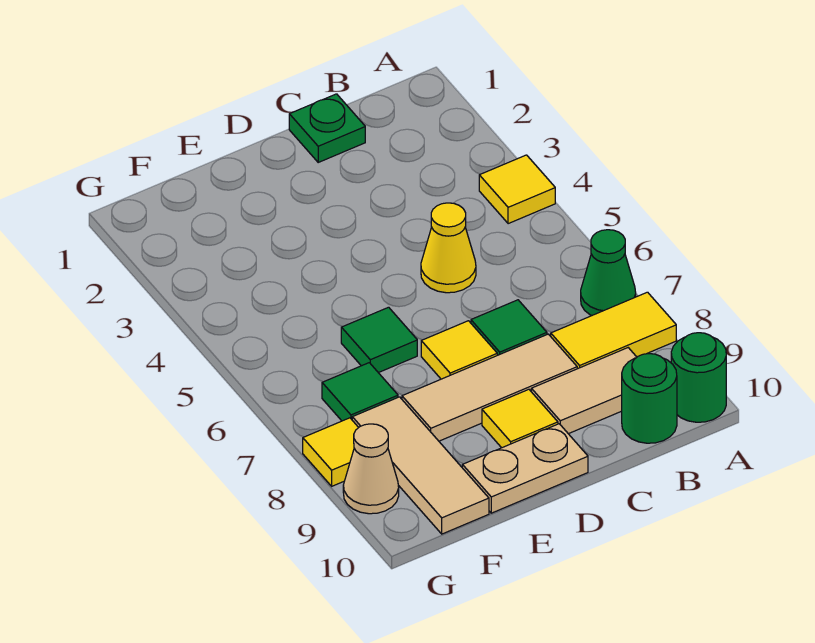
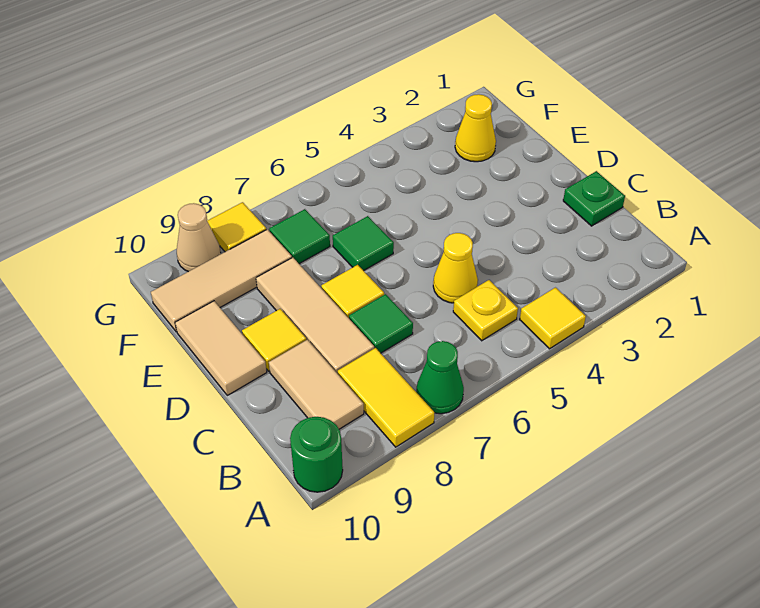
none -> yellow plate B5 level 1
green round brick B10 level 1 -> none
tan plate D10:E10 level 1 -> tan tile D10:E10 level 1
none -> yellow cone F2 level 1

